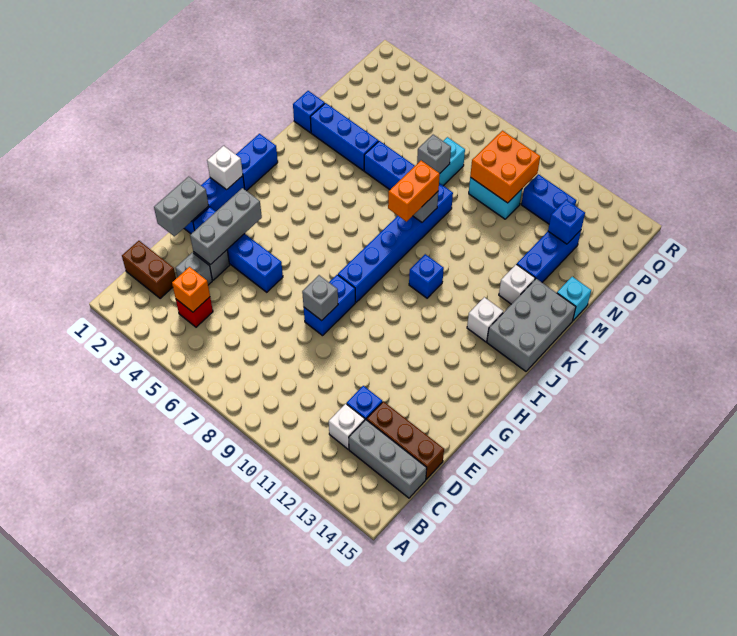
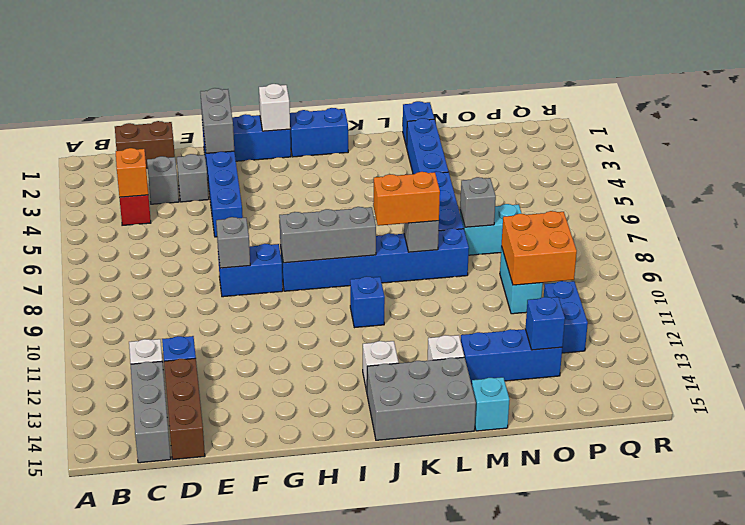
brown brick C1:C2 level 1 -> brown brick C1:D1 level 1
grey brick E1:F1 level 2 -> grey brick F1:F2 level 2
grey brick E3:G3 level 2 -> grey brick H8:J8 level 2

